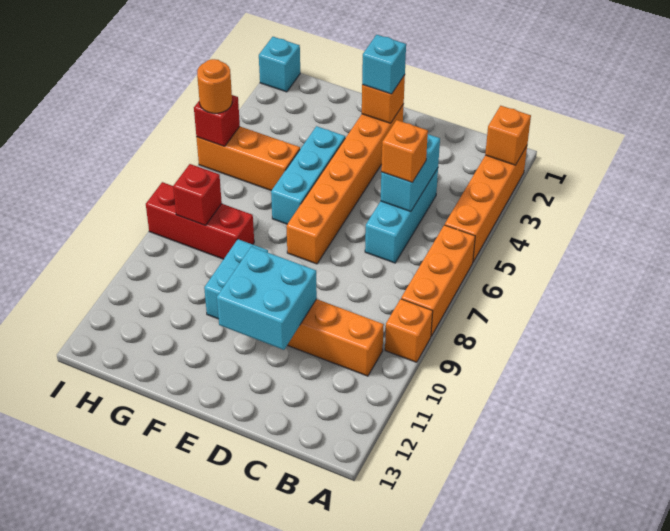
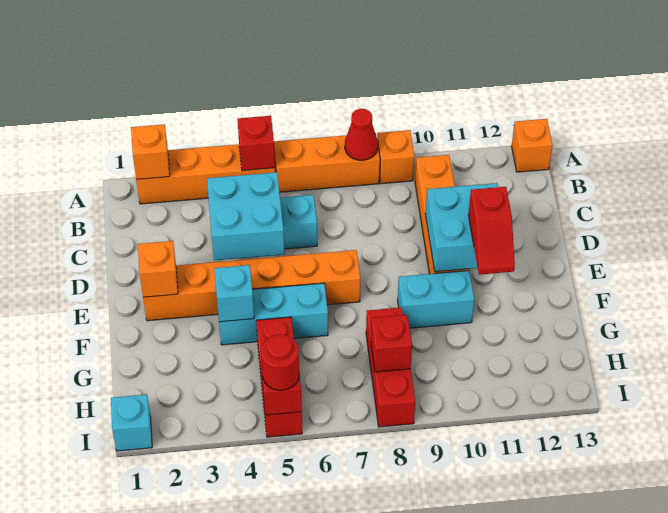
none -> red brick A5 level 2
none -> red cone A8 level 2
cyan brick C4:C5 level 2 -> cyan brick C4:D5 level 2
orange brick C5 level 3 -> orange brick A13 level 1
cyan brick E2 level 3 -> cyan brick F4 level 2
none -> red slope E11:F11 level 3 top E
orange brick G5:I5 level 1 -> red brick G5:I5 level 1
orange round brick I5 level 3 -> red round brick I5 level 3

